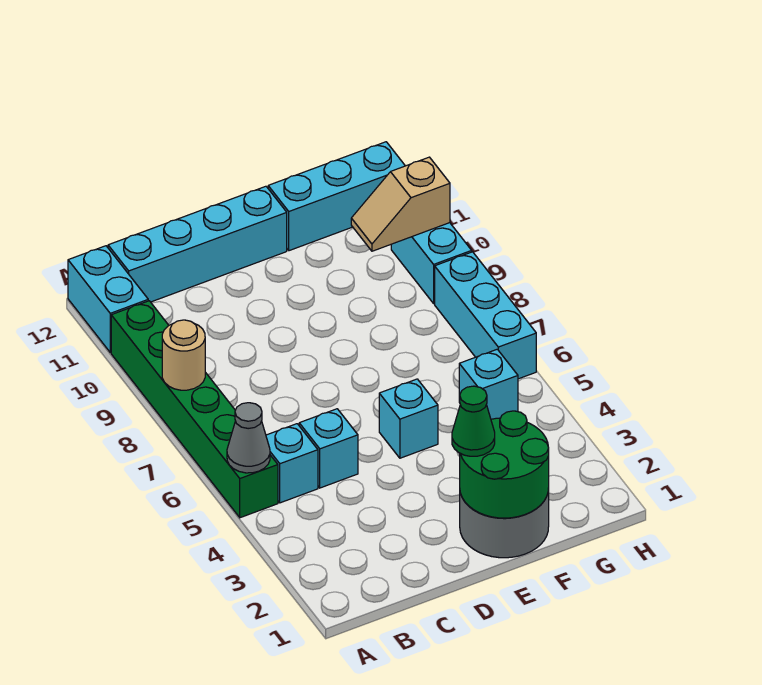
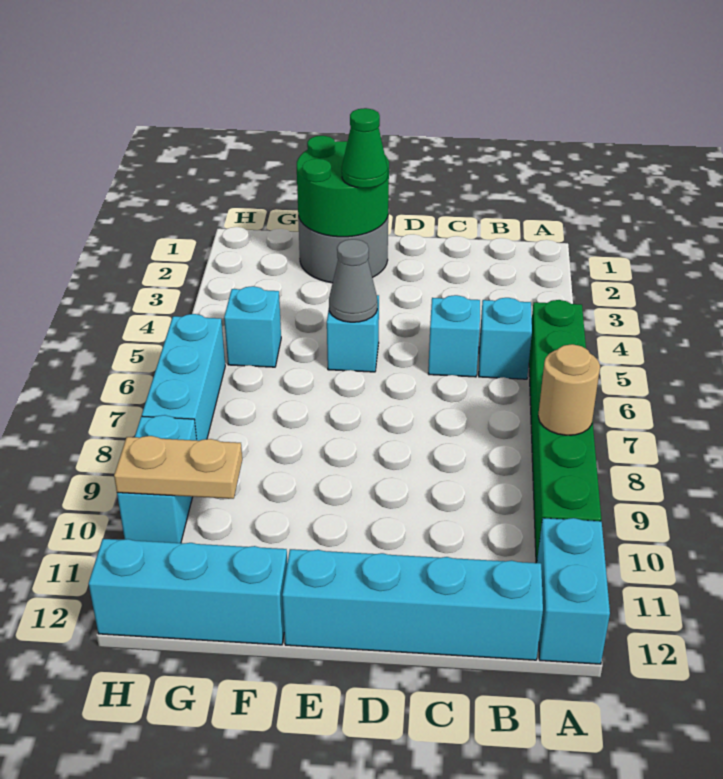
grey cone A5 level 2 -> grey cone E5 level 2
tan slope G10:H10 level 2 top H -> tan plate G10:H10 level 2

